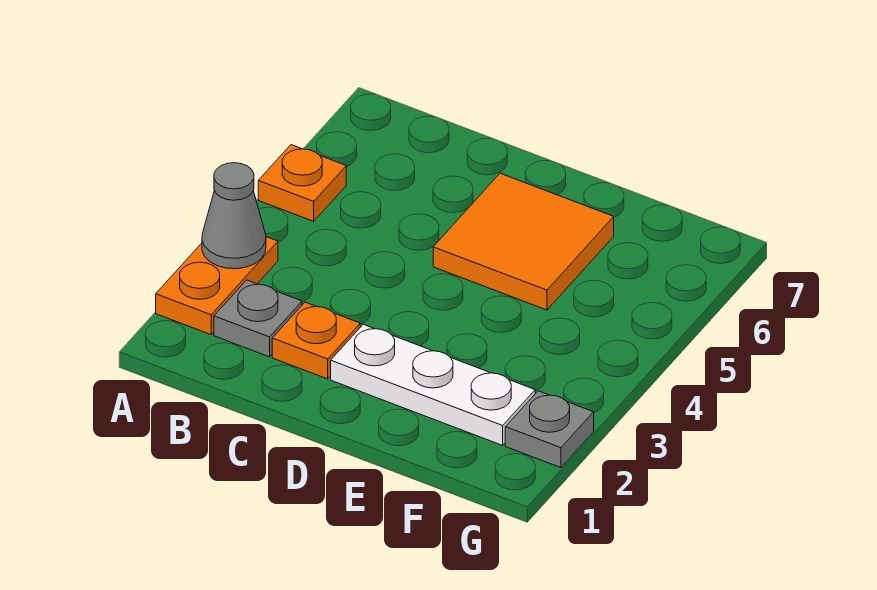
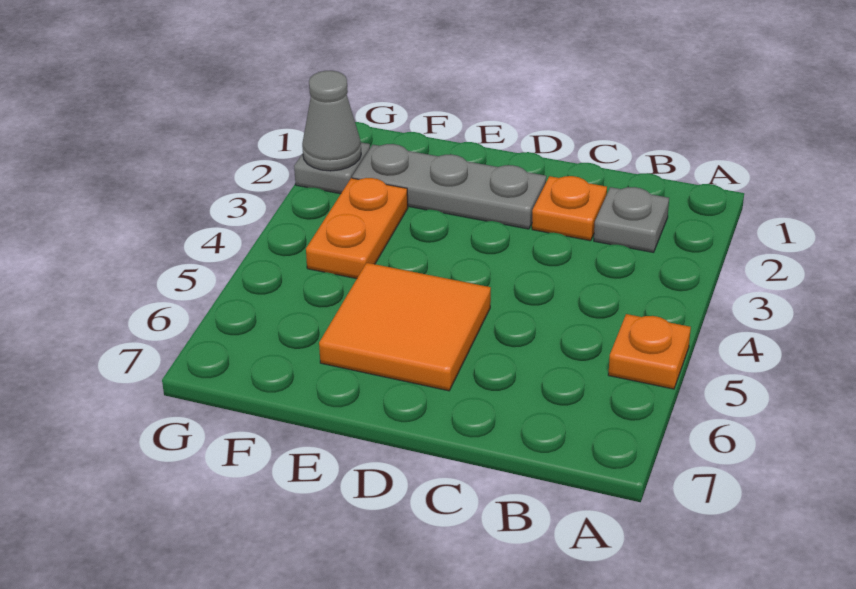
orange plate A2:A3 level 1 -> orange plate F3:F4 level 1
grey cone A3 level 2 -> grey cone G2 level 2
white plate D2:F2 level 1 -> grey plate D2:F2 level 1

